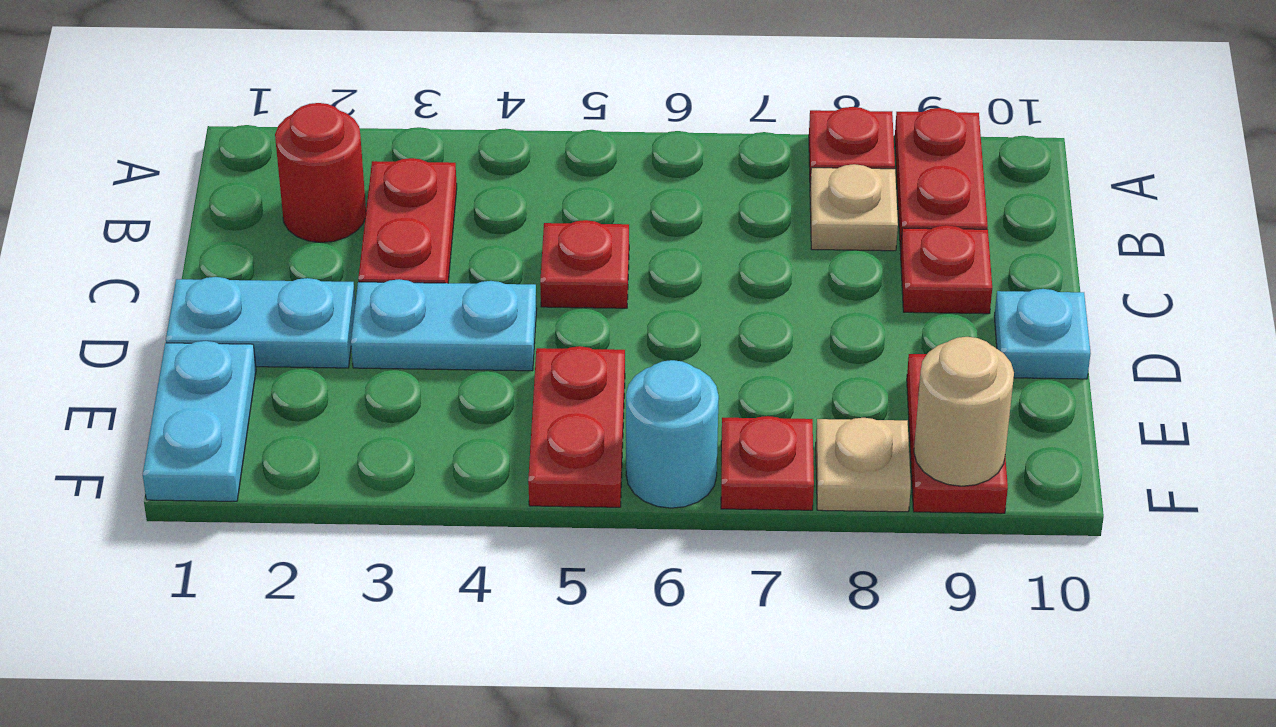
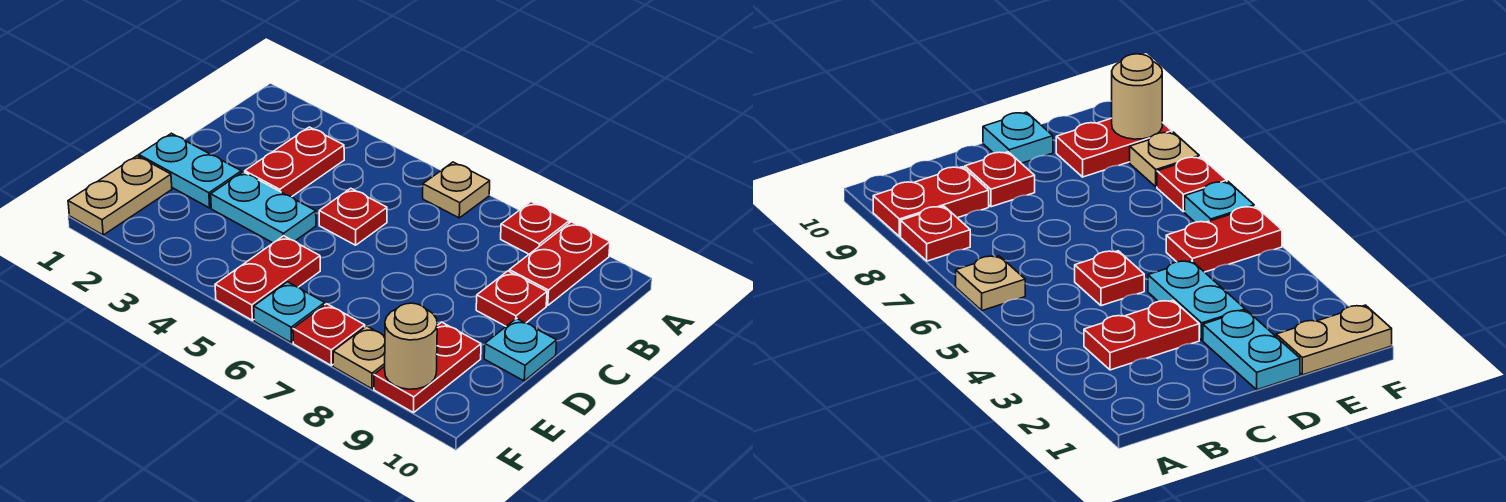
red round brick B2 level 1 -> none
tan plate B8 level 1 -> tan plate A6 level 1
cyan plate E1:F1 level 1 -> tan plate E1:F1 level 1
cyan round brick F6 level 1 -> cyan plate F6 level 1

